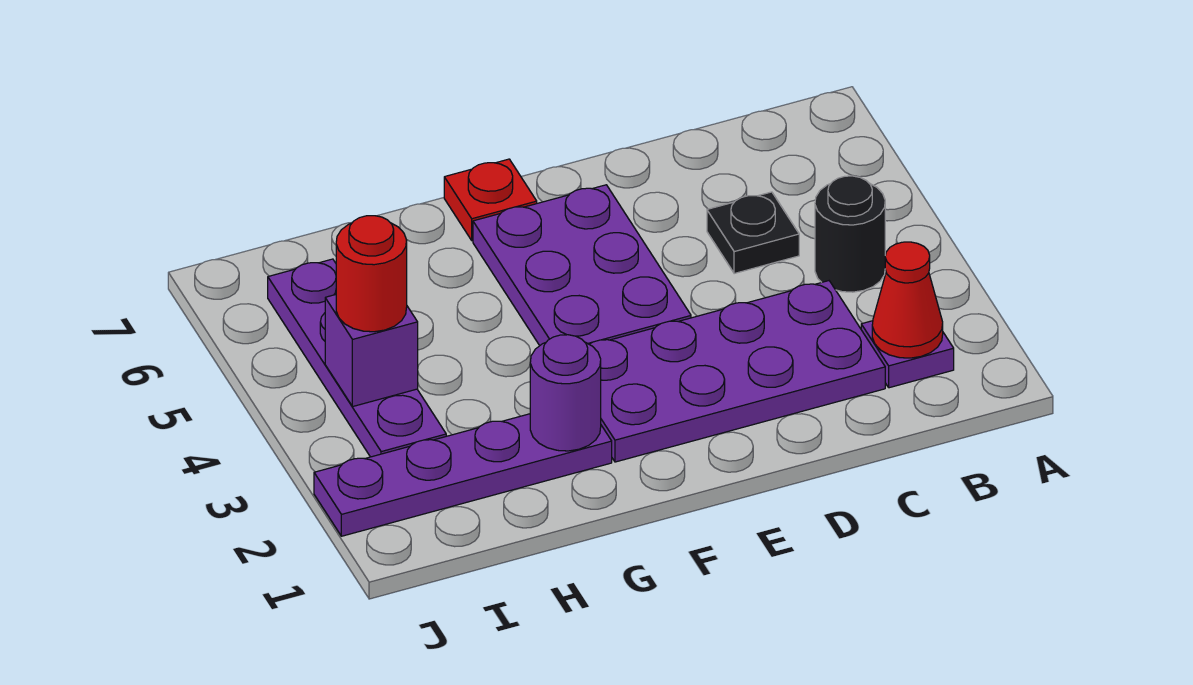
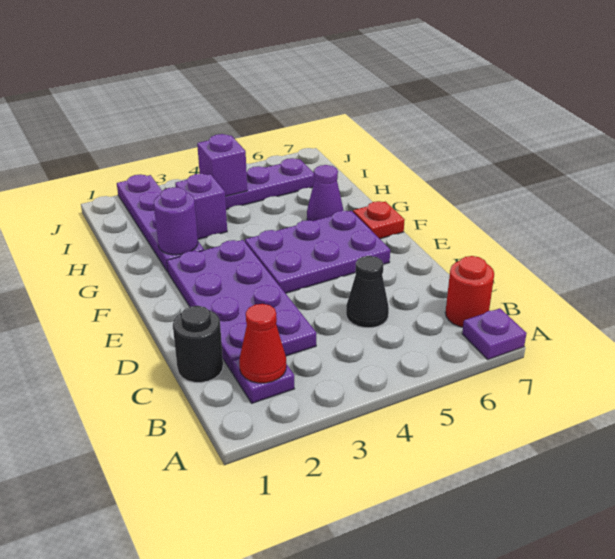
none -> purple plate A7 level 1
black round brick B4 level 1 -> black round brick C1 level 1
black plate C5 level 1 -> black cone C5 level 1
none -> purple cone G6 level 1
none -> purple brick H3 level 1
red round brick I4 level 3 -> red round brick B7 level 1

